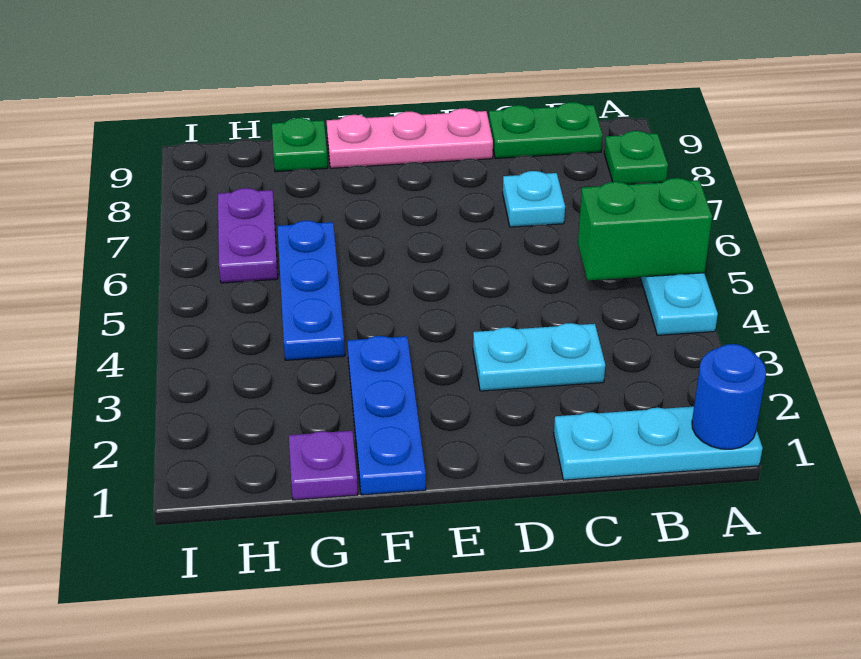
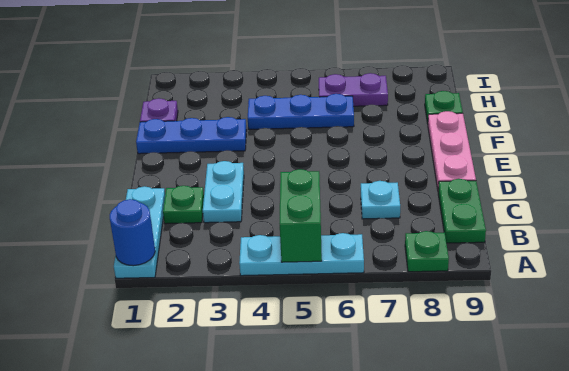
none -> green plate C2 level 1

